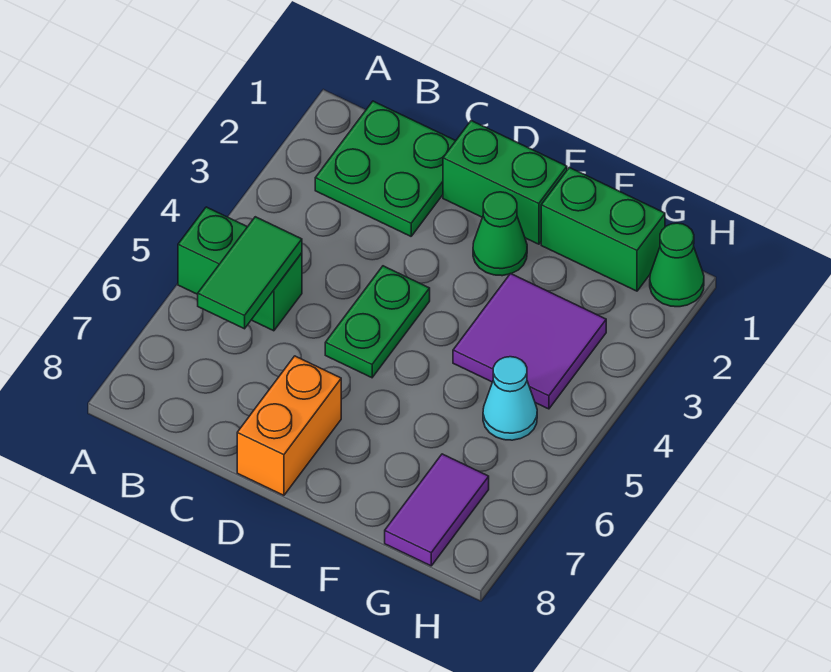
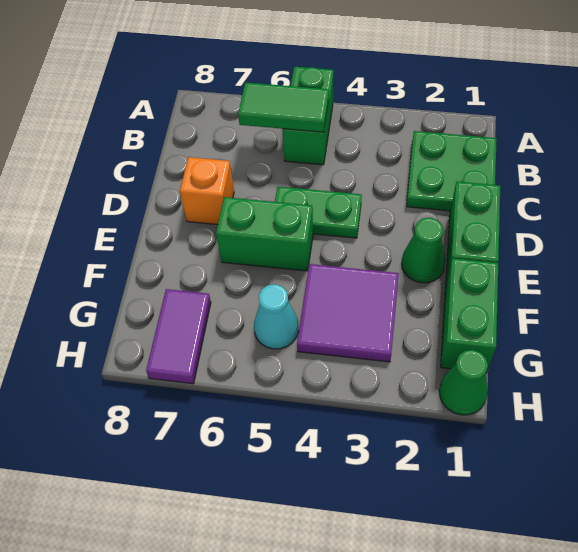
orange brick D7:D8 level 1 -> orange brick D7 level 1
none -> green brick E5:E6 level 1
purple tile G7:G8 level 1 -> purple tile G7:H7 level 1

